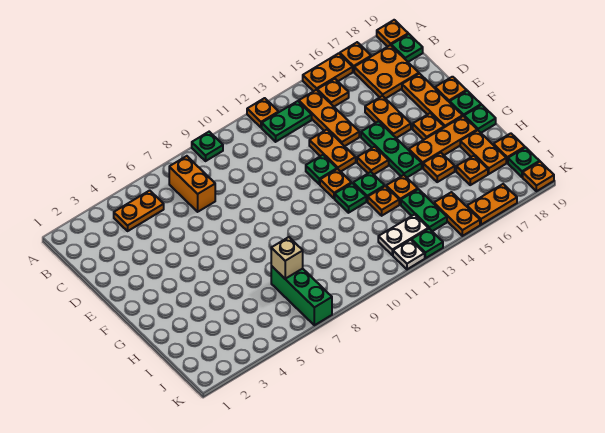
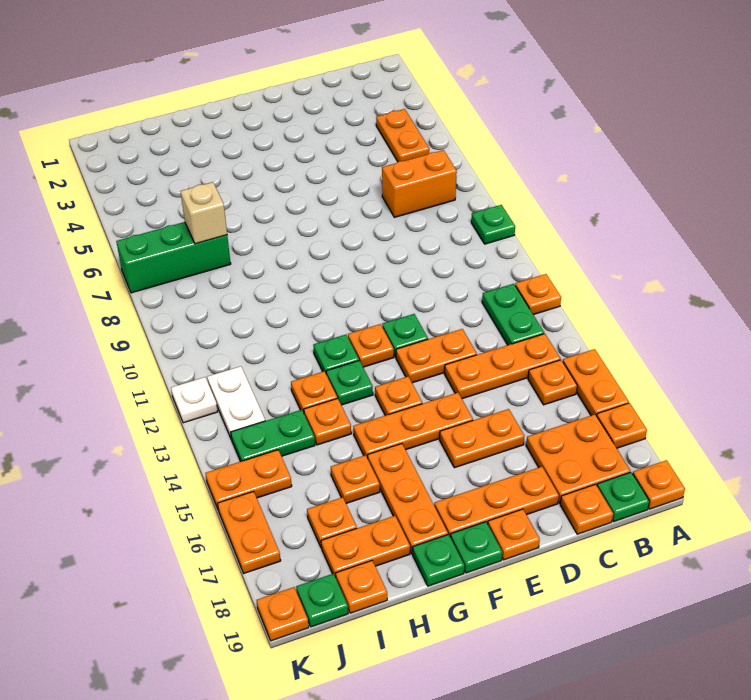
green plate E15:G15 level 1 -> orange plate E15:G15 level 1
orange plate F17 level 1 -> orange plate C19 level 1
green plate K13 level 1 -> none

